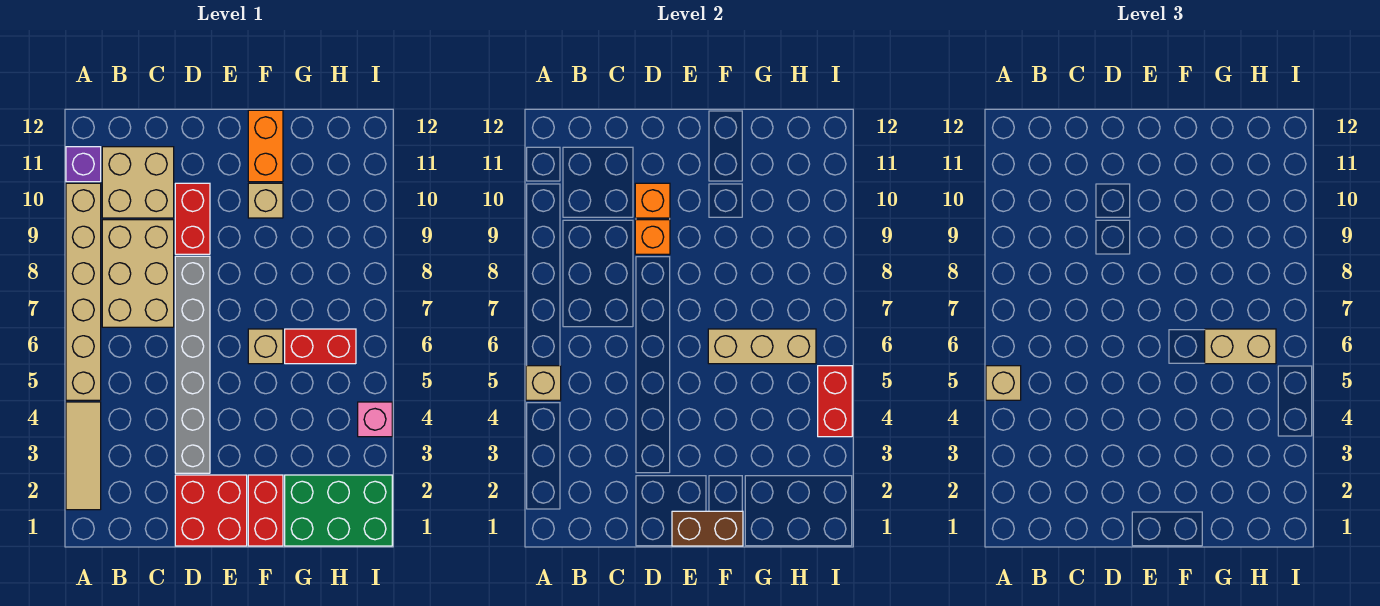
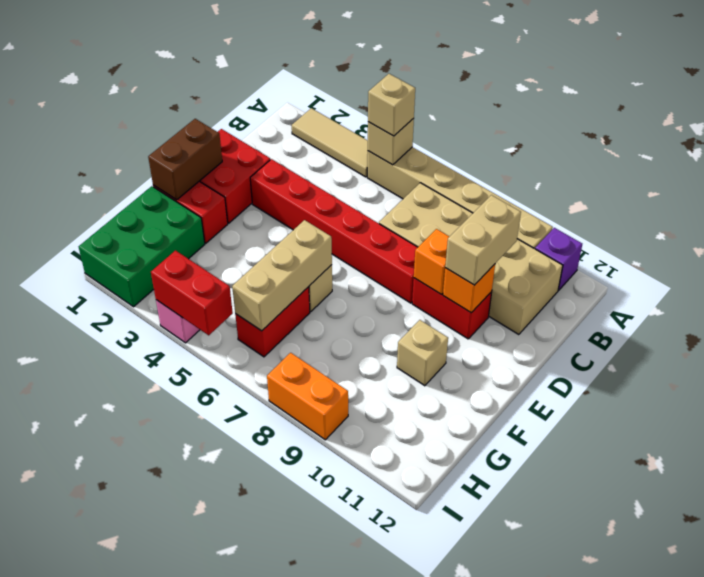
grey brick D3:D8 level 1 -> red brick D3:D8 level 1
orange brick F11:F12 level 1 -> orange brick I8:I9 level 1
tan brick G6:H6 level 3 -> tan brick C10:D10 level 3

